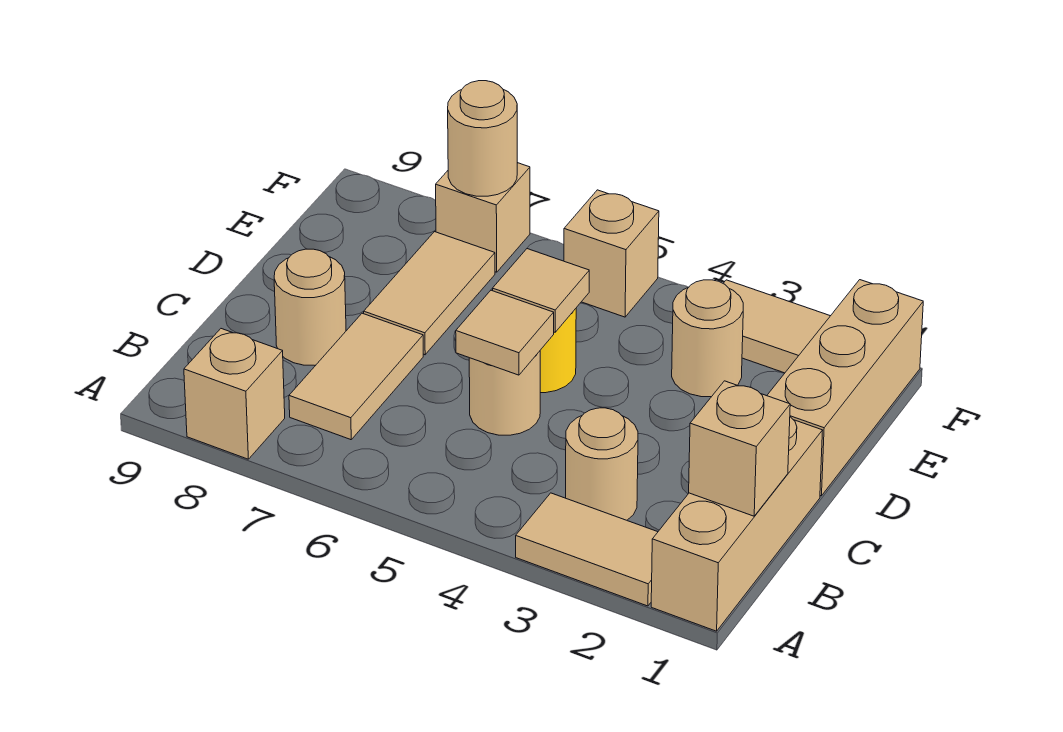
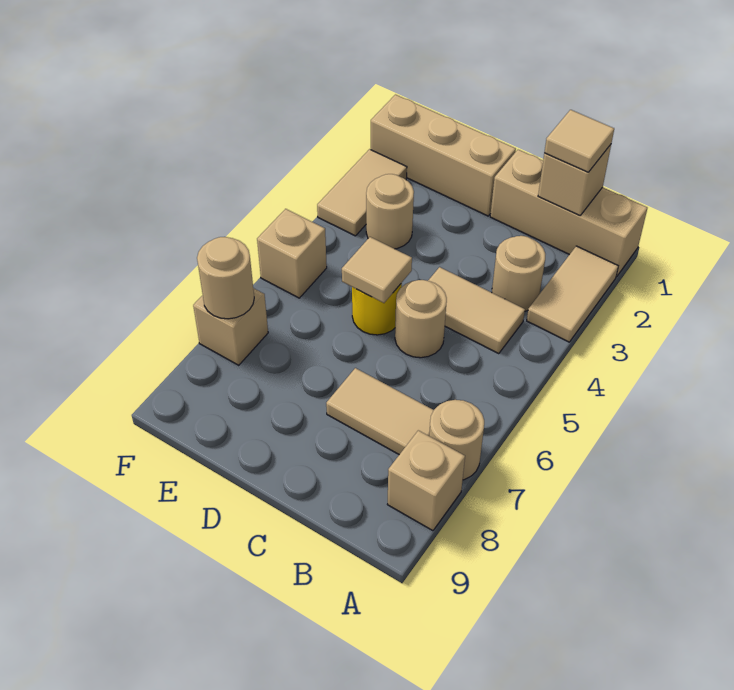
tan tile C5 level 2 -> tan tile B1 level 3
tan round brick C8 level 1 -> tan round brick A7 level 1
tan tile D7:E7 level 1 -> tan tile B4:C4 level 1

